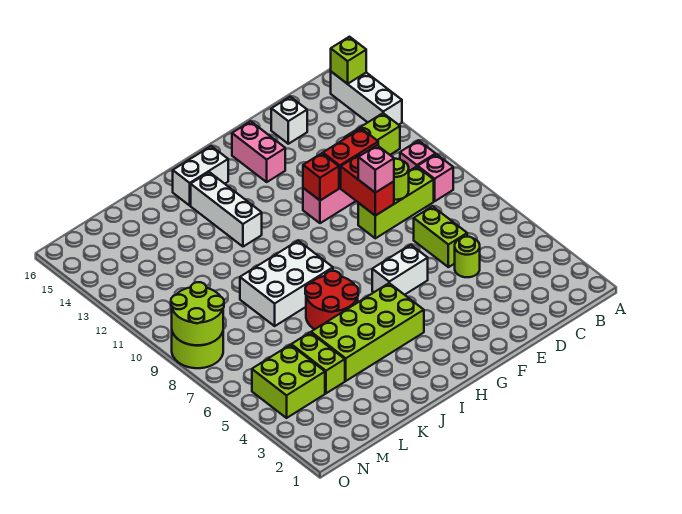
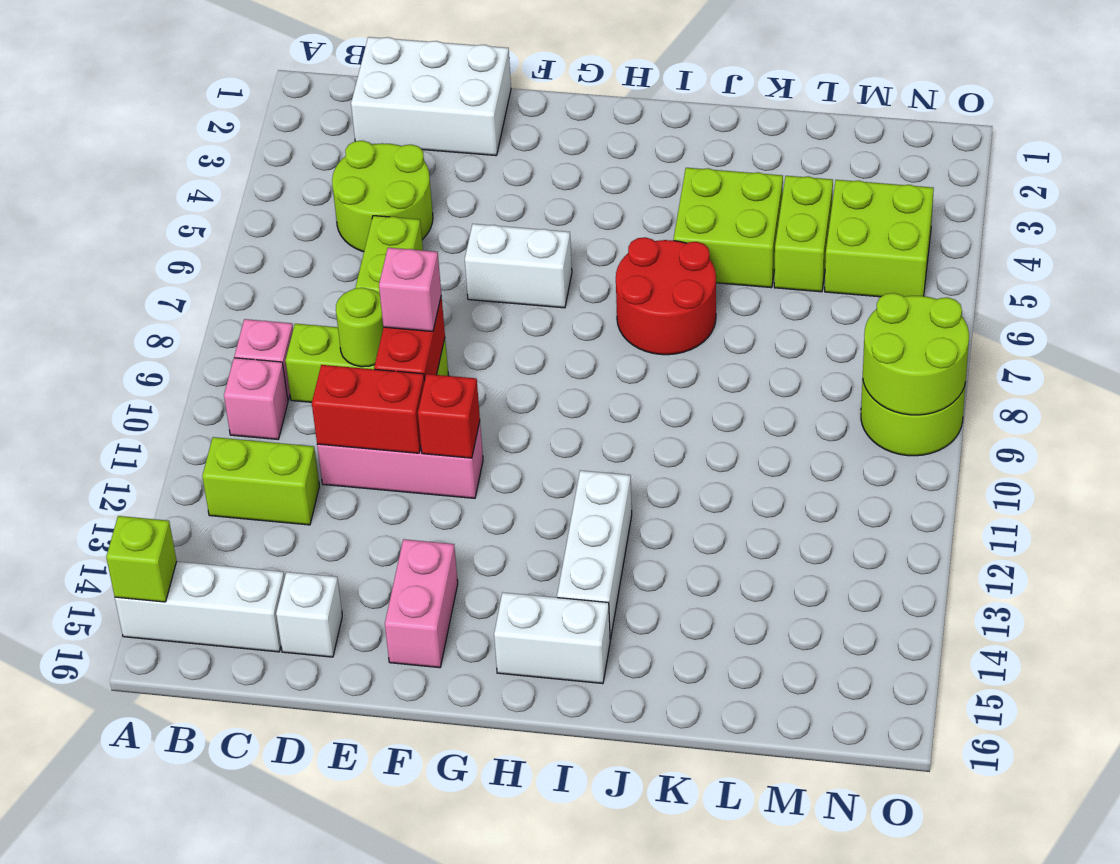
white brick A13:A15 level 1 -> white brick A15:C15 level 1
lime round brick D5 level 1 -> lime round brick C4:D5 level 1
lime brick H4:K5 level 1 -> lime brick J4:K5 level 1
white brick I8:K9 level 1 -> white brick C1:E2 level 1

